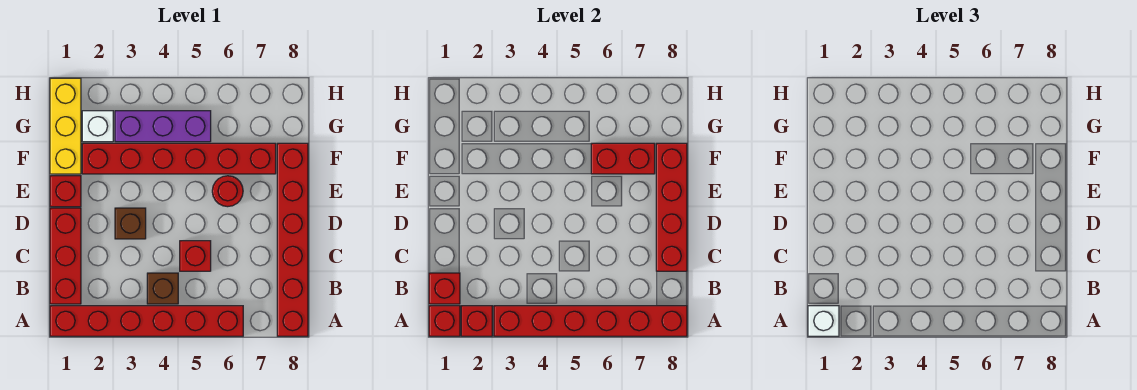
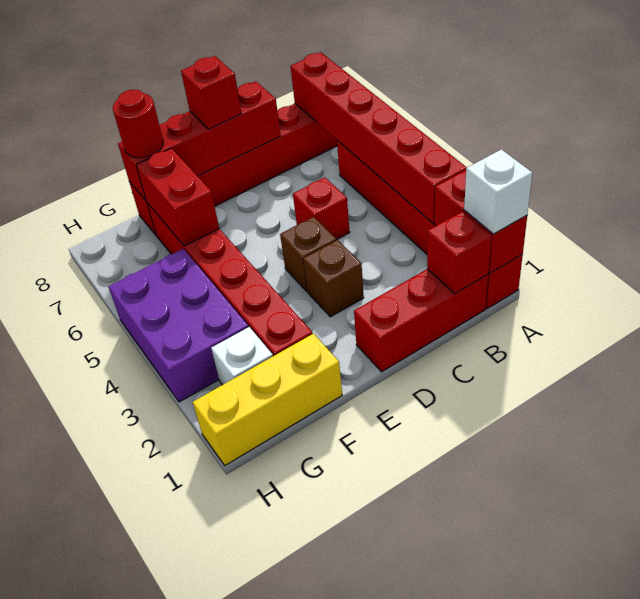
brown brick B4 level 1 -> brown brick D4 level 1
red brick E1 level 1 -> red brick D8 level 3
red round brick E6 level 1 -> red round brick F8 level 3
purple brick G3:G5 level 1 -> purple brick G3:H5 level 1

